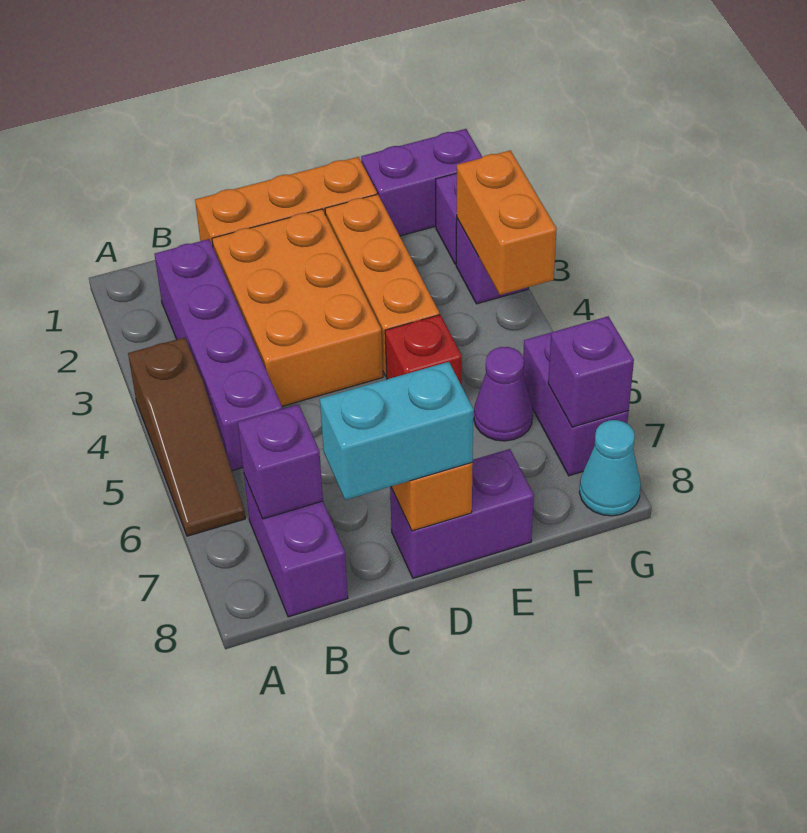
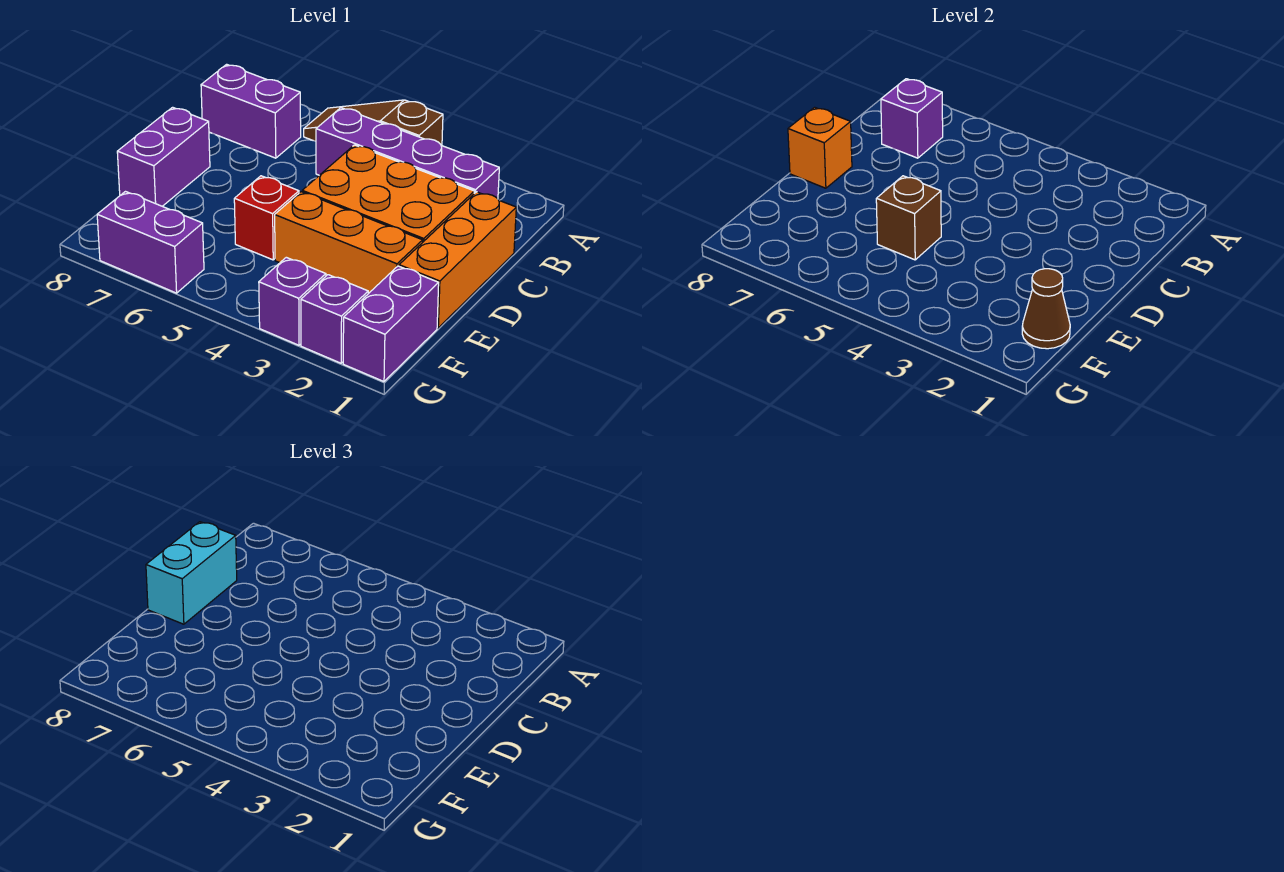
none -> brown brick E5 level 2
none -> brown cone F1 level 2
purple cone F6 level 1 -> none
orange brick G3:G4 level 2 -> none
purple brick G7 level 2 -> none
cyan cone G8 level 1 -> none

